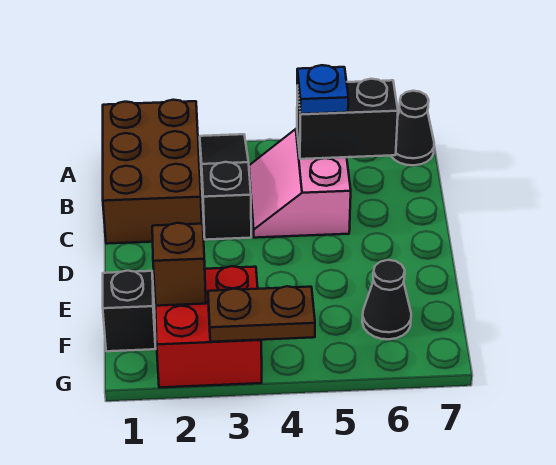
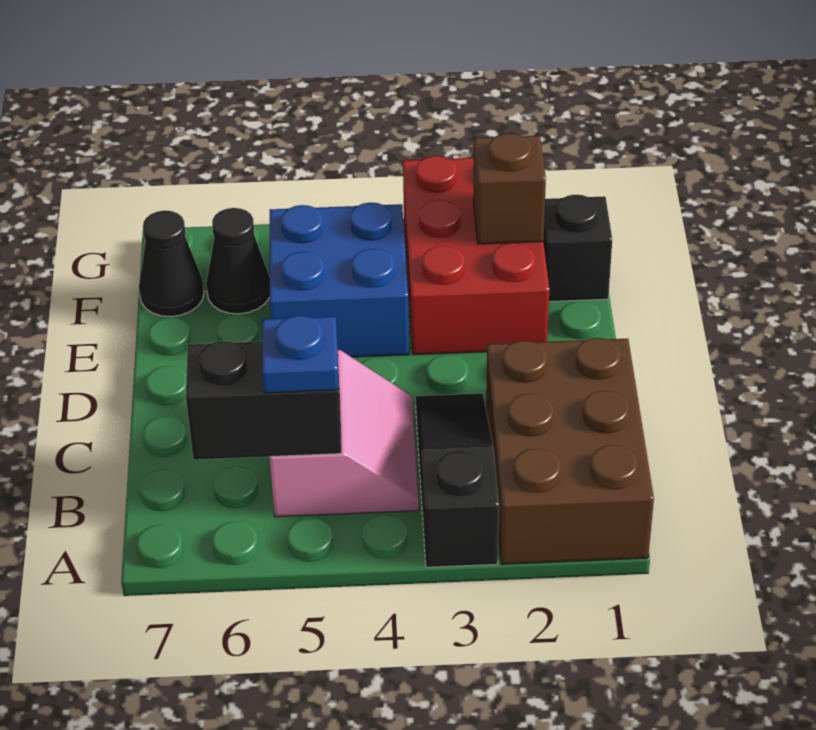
black slope A3:C3 level 1 top C -> black slope A3:C3 level 1 top A
black cone A7 level 1 -> black cone F7 level 1
none -> blue brick E4:F5 level 1
red brick F2:G3 level 1 -> red brick E2:G3 level 1
brown plate G3:G4 level 2 -> none

